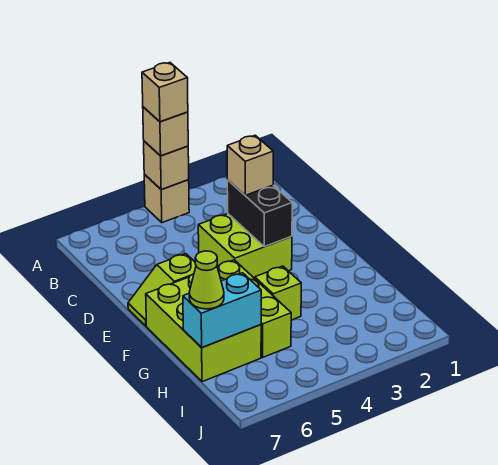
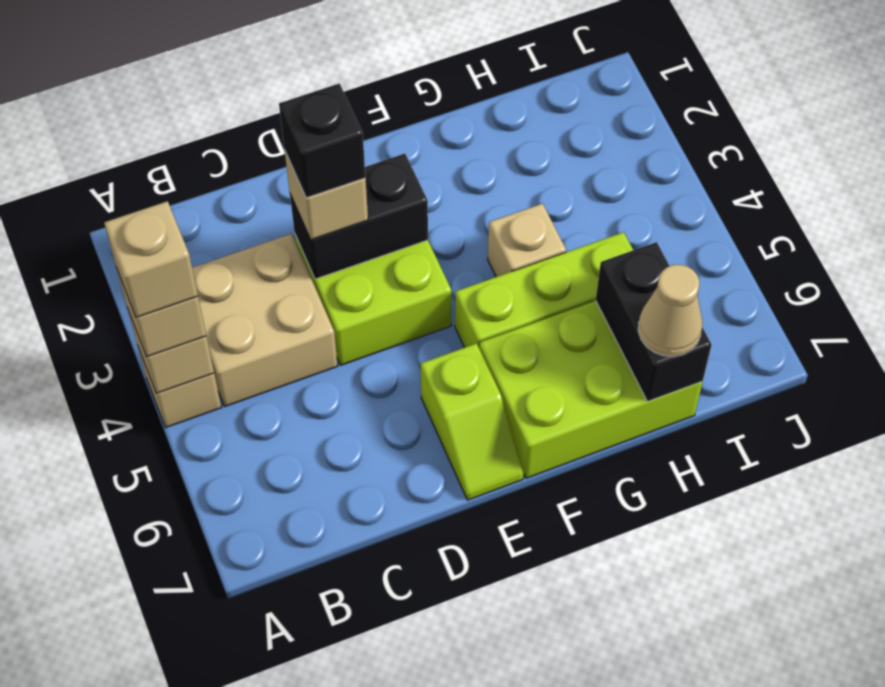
none -> tan brick B3:C4 level 1
none -> black brick D3 level 4
lime brick G4 level 1 -> tan brick G4 level 1
cyan brick H6:H7 level 2 -> black brick H6:H7 level 2
lime cone H7 level 3 -> tan cone H7 level 3

